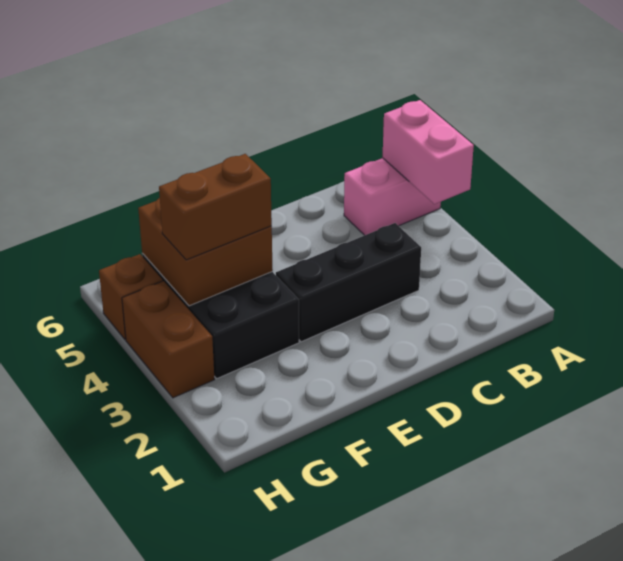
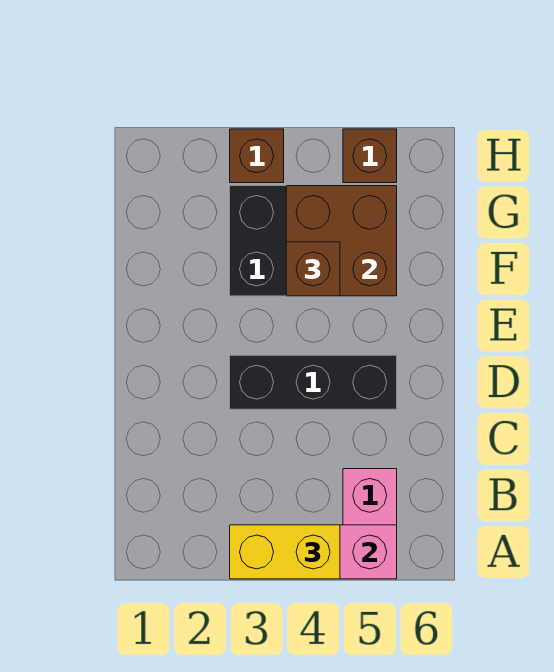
none -> yellow brick A3:A4 level 3
black brick C3:E3 level 1 -> black brick D3:D5 level 1
brown brick F4:G4 level 3 -> brown brick F4 level 3
brown brick H3:H4 level 1 -> brown brick H3 level 1

